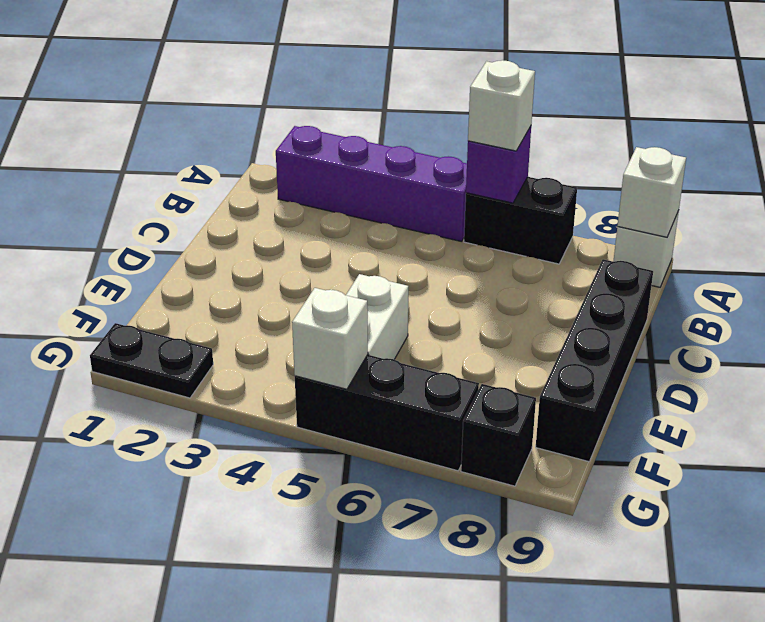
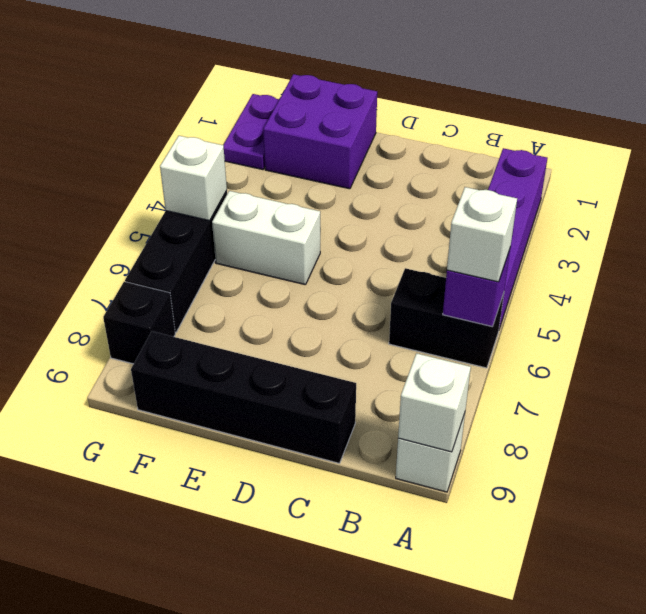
black brick A6:A7 level 1 -> black brick A6:B6 level 1
none -> purple brick E1:F2 level 1
black plate G1:G2 level 1 -> purple plate G1:G2 level 1

